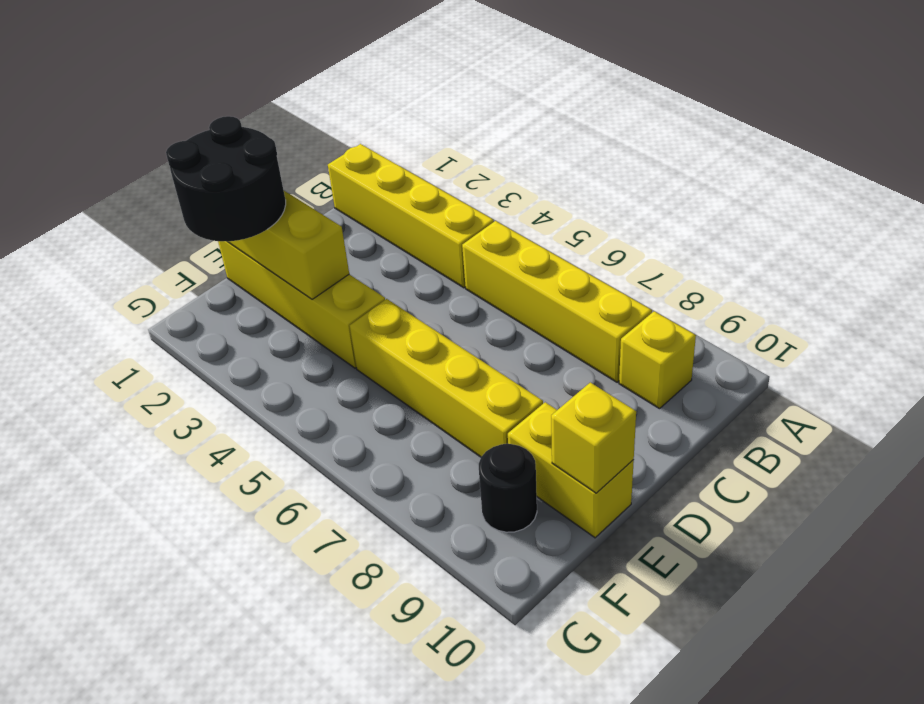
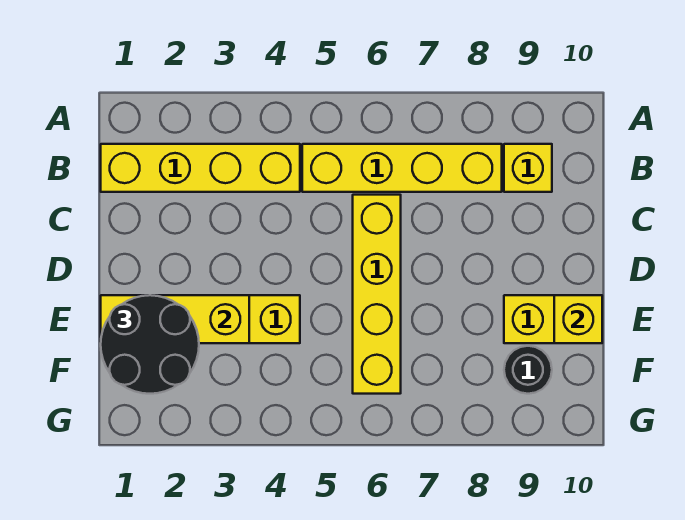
yellow brick E5:E8 level 1 -> yellow brick C6:F6 level 1

